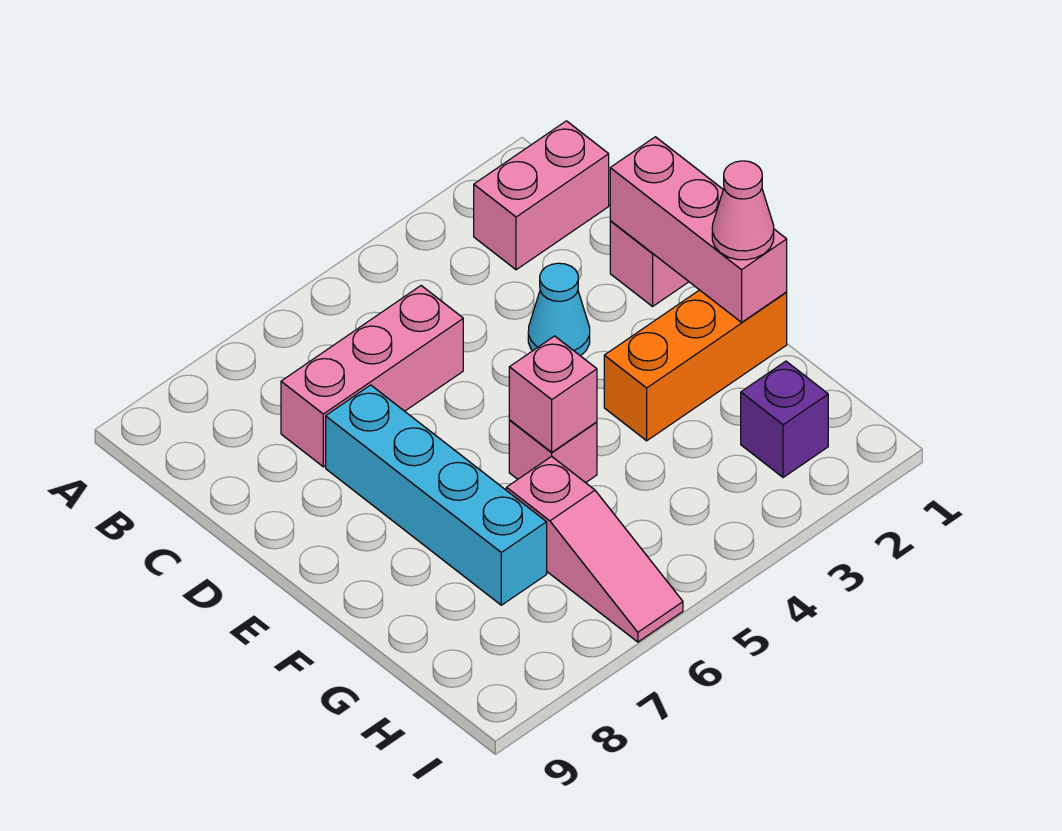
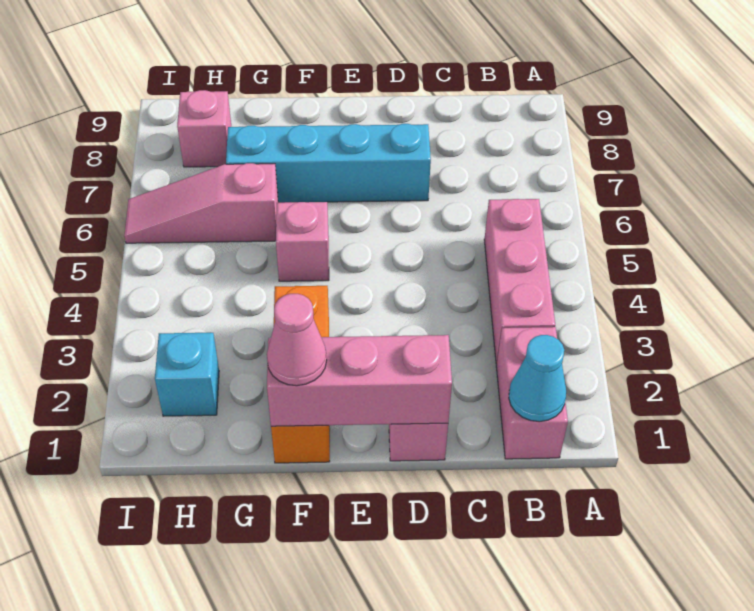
pink brick C5:C7 level 1 -> pink brick B3:B5 level 1
cyan cone D3 level 1 -> cyan cone B1 level 2
pink brick F5 level 2 -> pink brick H8 level 1
purple brick H2 level 1 -> cyan brick H2 level 1

